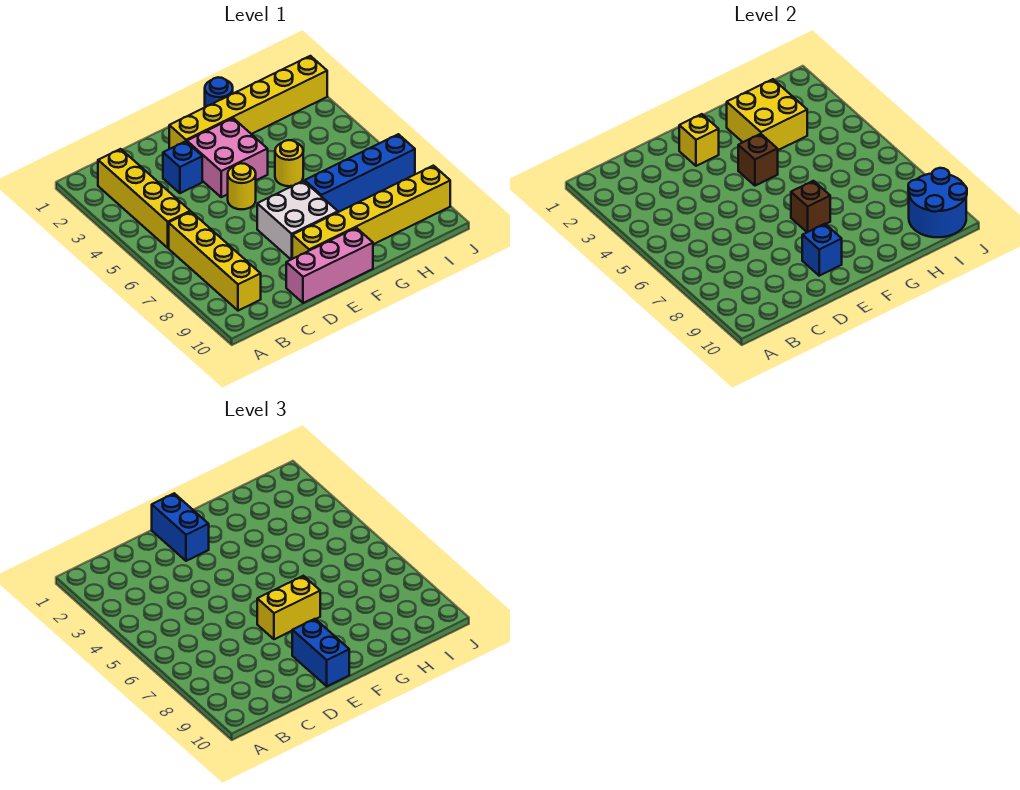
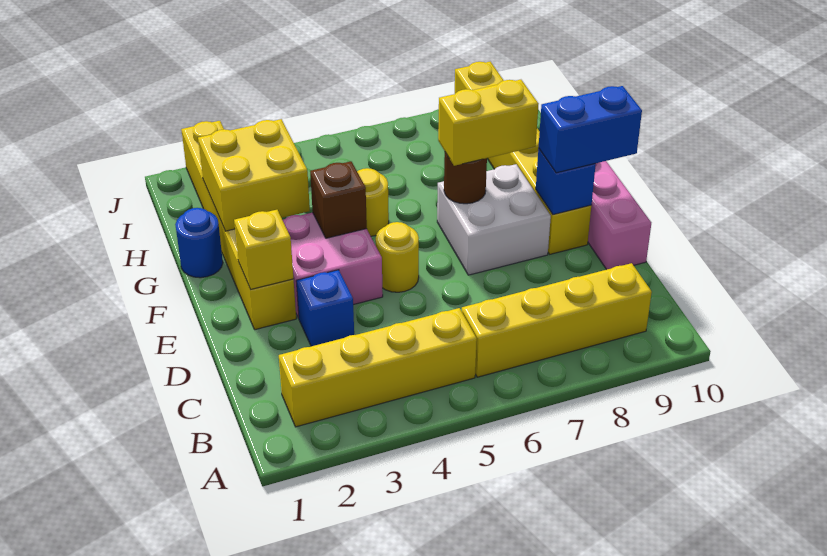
blue brick E1:E2 level 3 -> none
yellow brick E7:F7 level 3 -> yellow brick F7:F8 level 3
brown brick F7 level 2 -> brown round brick F7 level 2
blue brick G7:J7 level 1 -> none
blue round brick I9:J10 level 2 -> none

